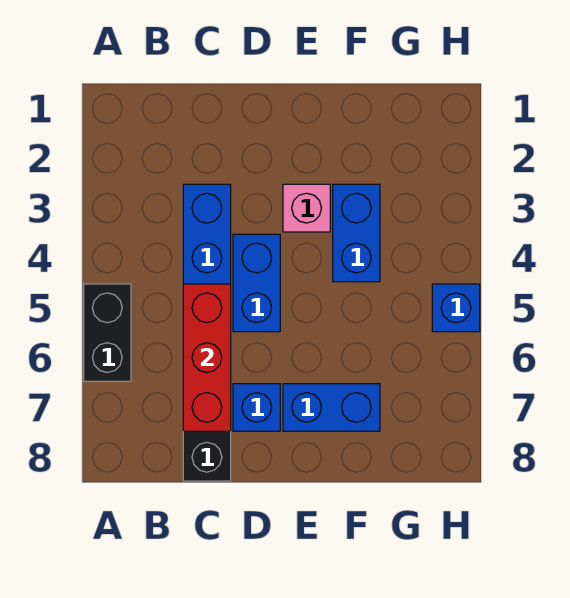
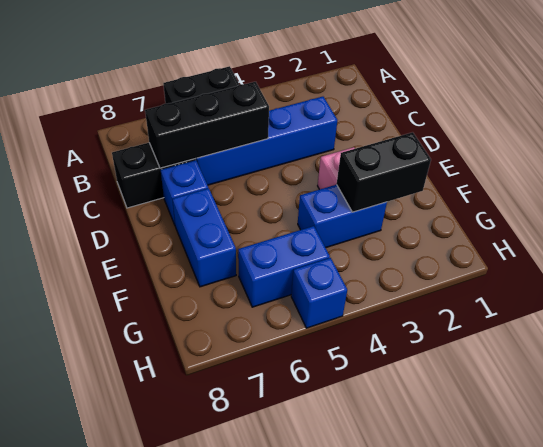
red brick C5:C7 level 2 -> black brick C5:C7 level 2
blue brick D4:D5 level 1 -> blue brick G5:G6 level 1
none -> black brick F2:F3 level 2

